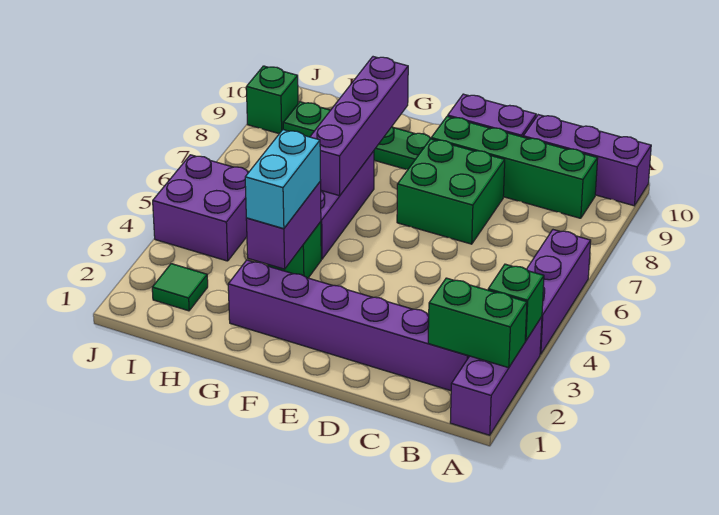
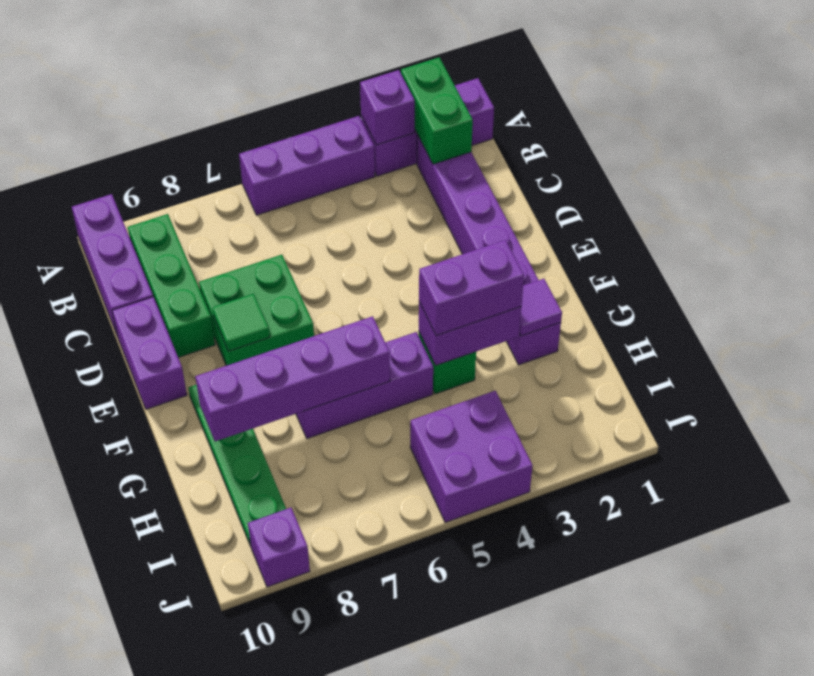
green brick A3 level 2 -> purple brick A3 level 2
green brick B9:E9 level 1 -> green brick B9:D9 level 1
none -> purple tile G2 level 2
cyan brick G3:G4 level 3 -> purple brick G3:G4 level 3
green tile I2 level 1 -> green tile E8 level 2
green brick J9 level 1 -> purple brick J9 level 1

